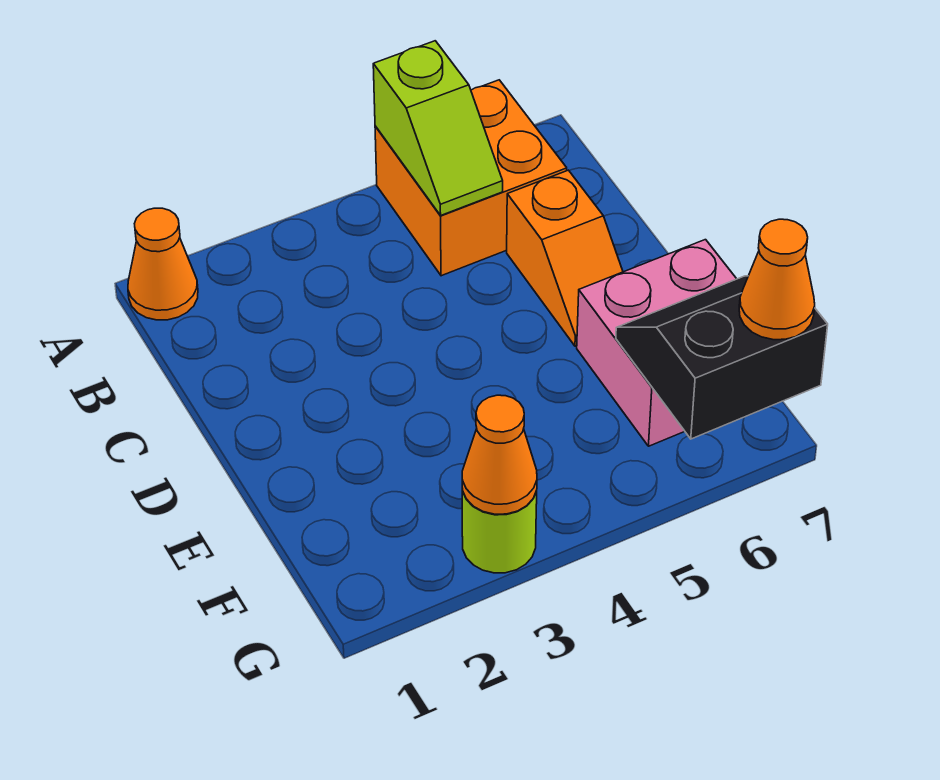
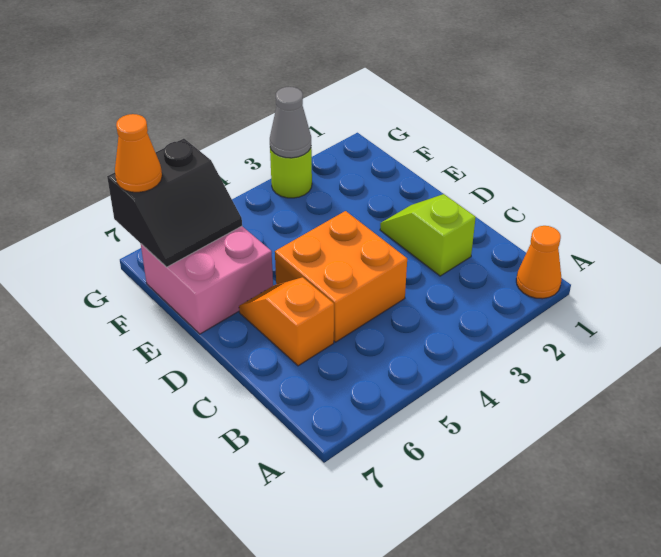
orange brick A5:B6 level 1 -> orange brick C4:D5 level 1
lime slope A5:B5 level 2 top A -> lime slope C2:D2 level 1 top C
orange cone G3 level 2 -> grey cone G3 level 2

